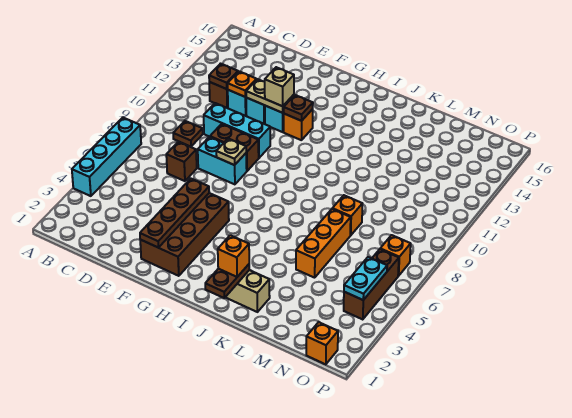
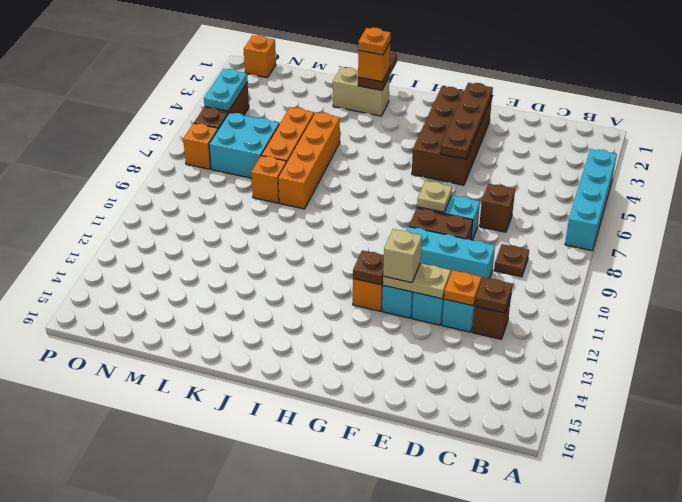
none -> orange plate J2 level 4
none -> orange brick K5:K8 level 1
none -> cyan brick M6:N7 level 1

